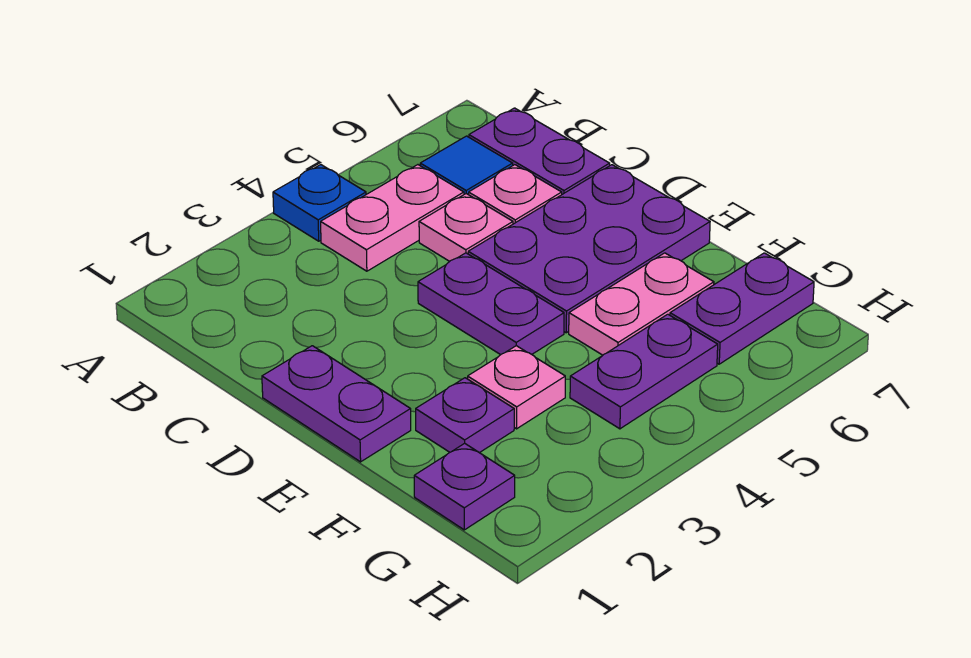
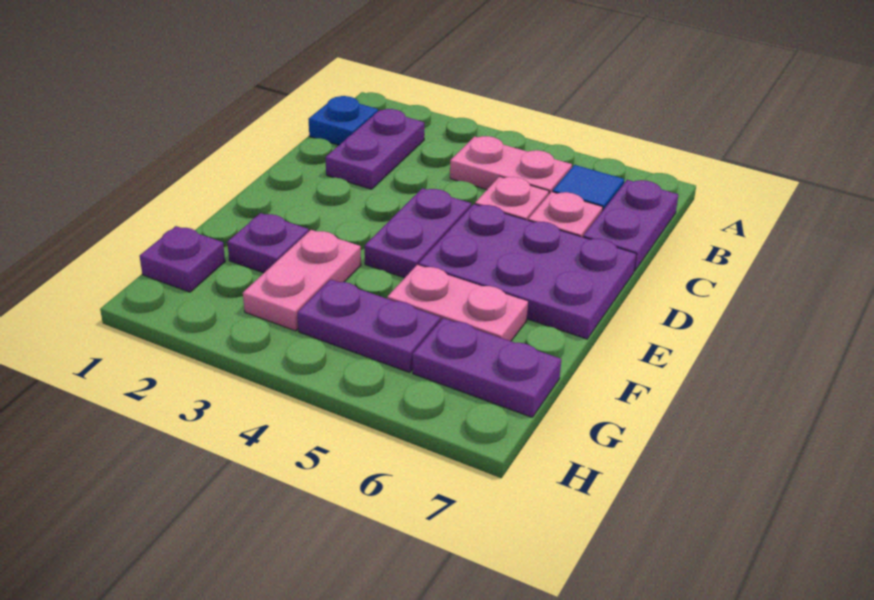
blue plate A4 level 1 -> blue plate B1 level 1
purple plate D1:E1 level 1 -> purple plate B2:C2 level 1
pink plate F3 level 1 -> pink plate F3:G3 level 1

